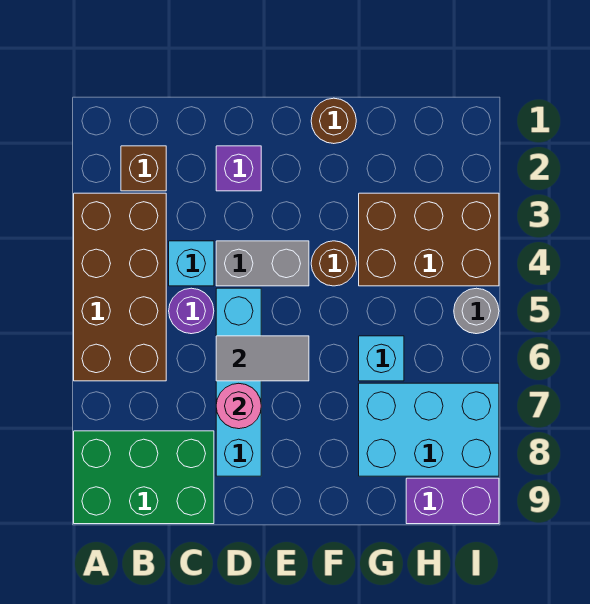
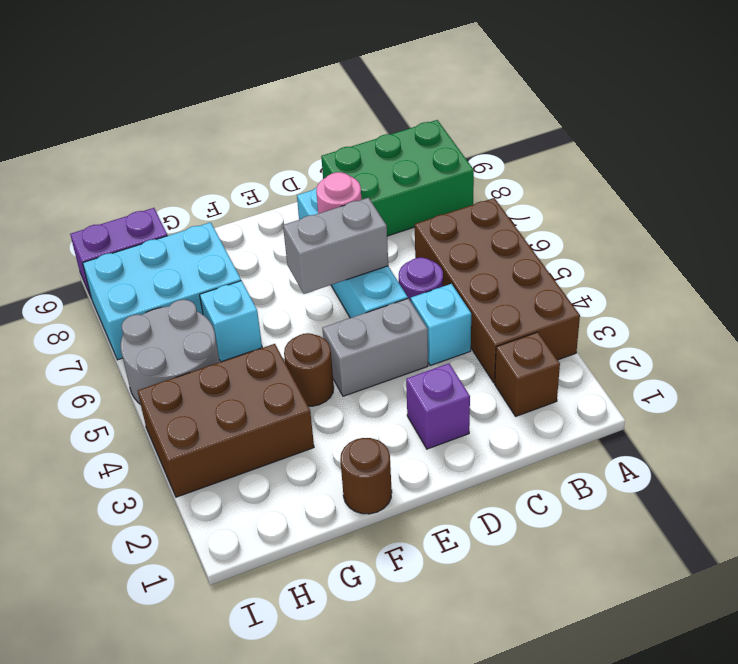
grey tile D6:E6 level 2 -> grey brick D6:E6 level 2
grey round brick I5 level 1 -> grey round brick H5:I6 level 1

